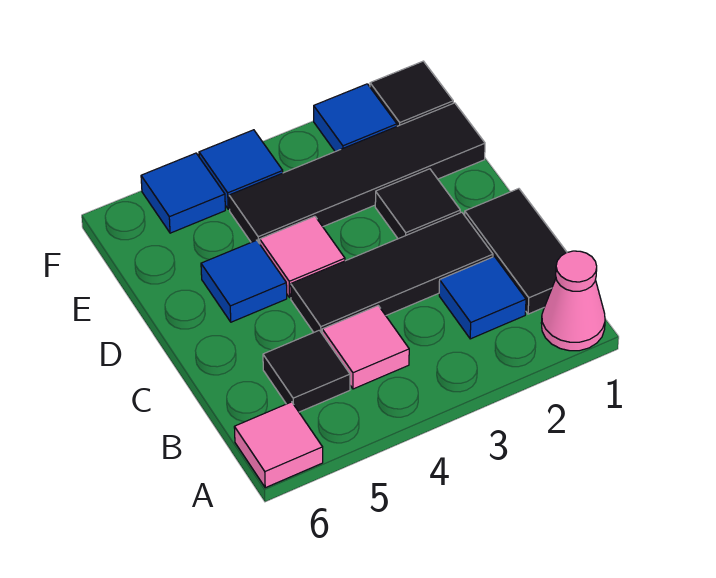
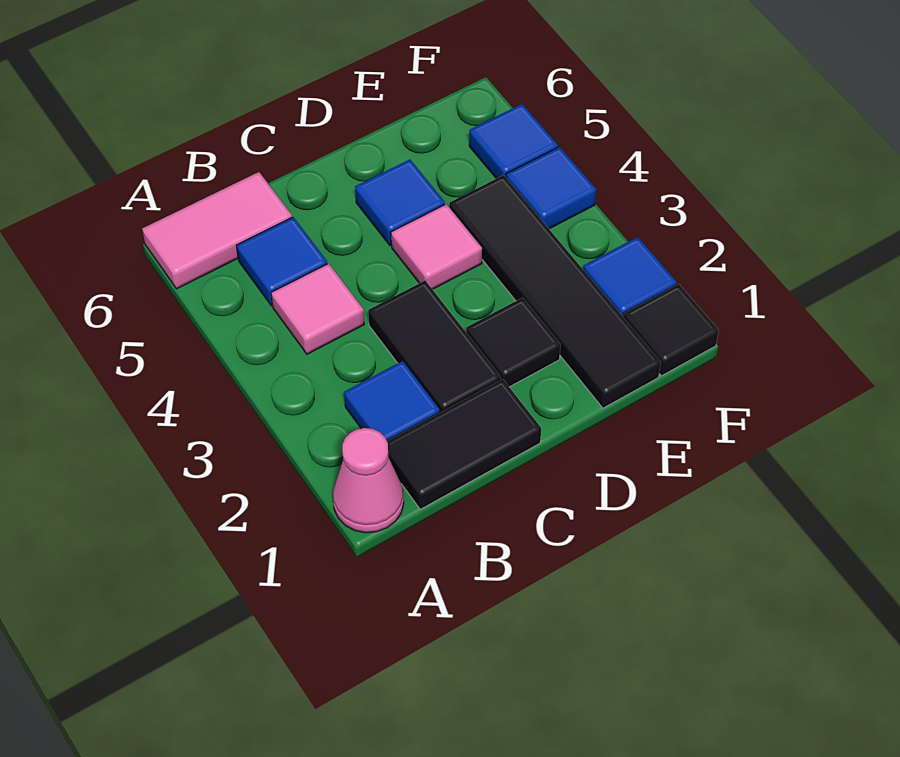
pink tile A6 level 1 -> pink tile A6:B6 level 1
black tile B5 level 1 -> blue tile B5 level 1
black tile C2:C4 level 1 -> black tile C2:C3 level 1

